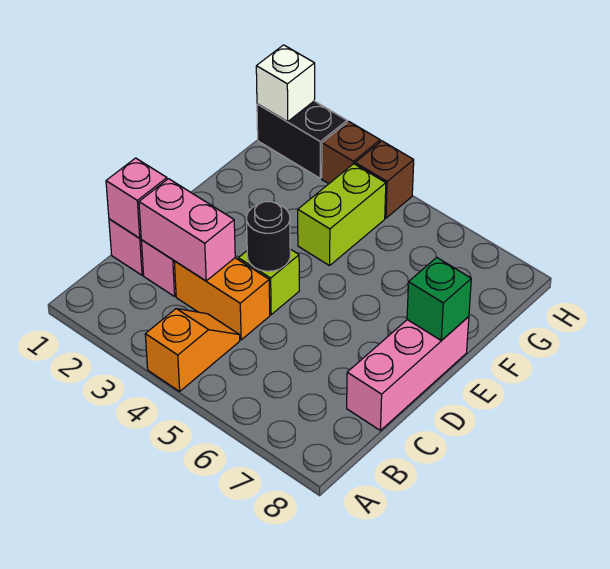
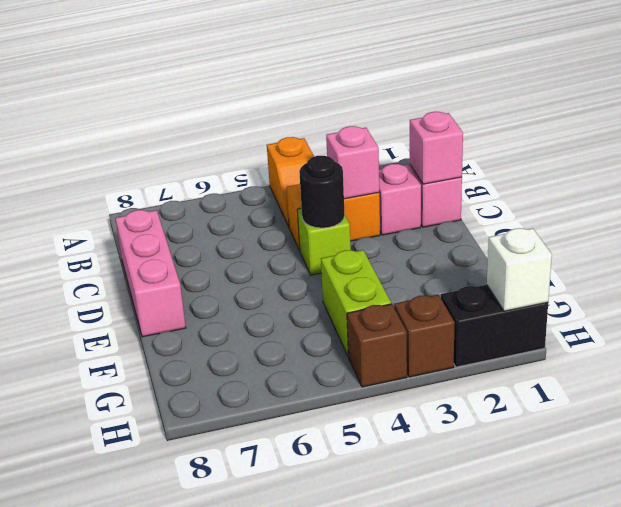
pink brick C2:C3 level 2 -> pink brick C3 level 2
green brick E8 level 2 -> none

